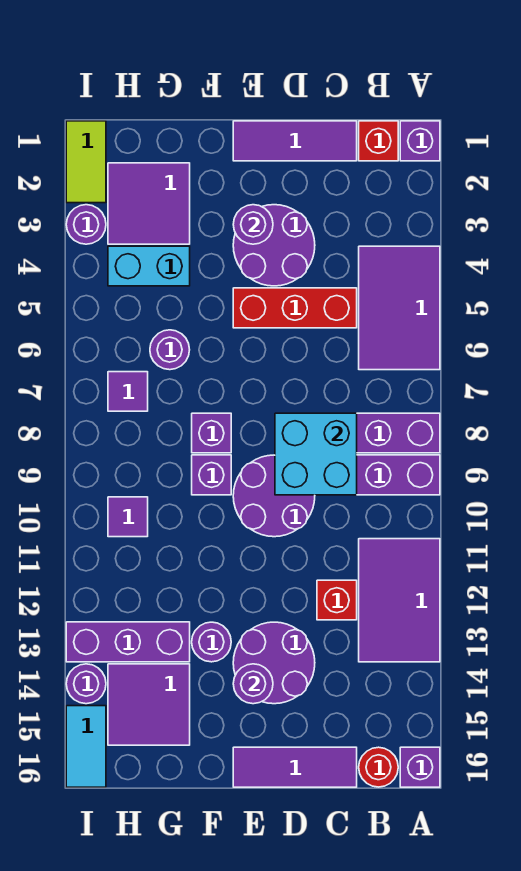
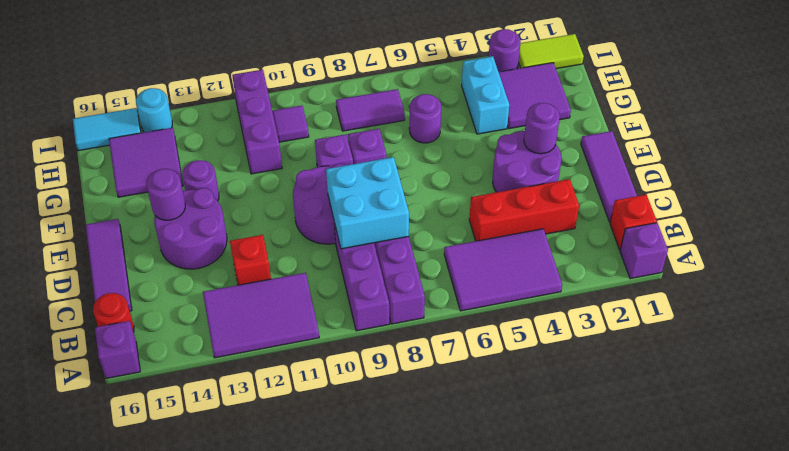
red brick C5:E5 level 1 -> red brick C3:C5 level 1
purple brick G13:I13 level 1 -> purple brick G11:I11 level 1
purple tile H7 level 1 -> purple tile H7:H8 level 1
purple round brick I14 level 1 -> cyan round brick I14 level 1

